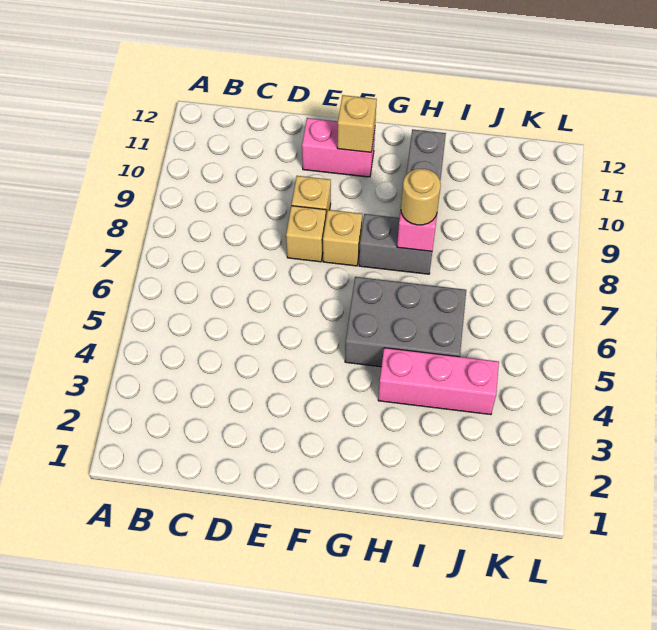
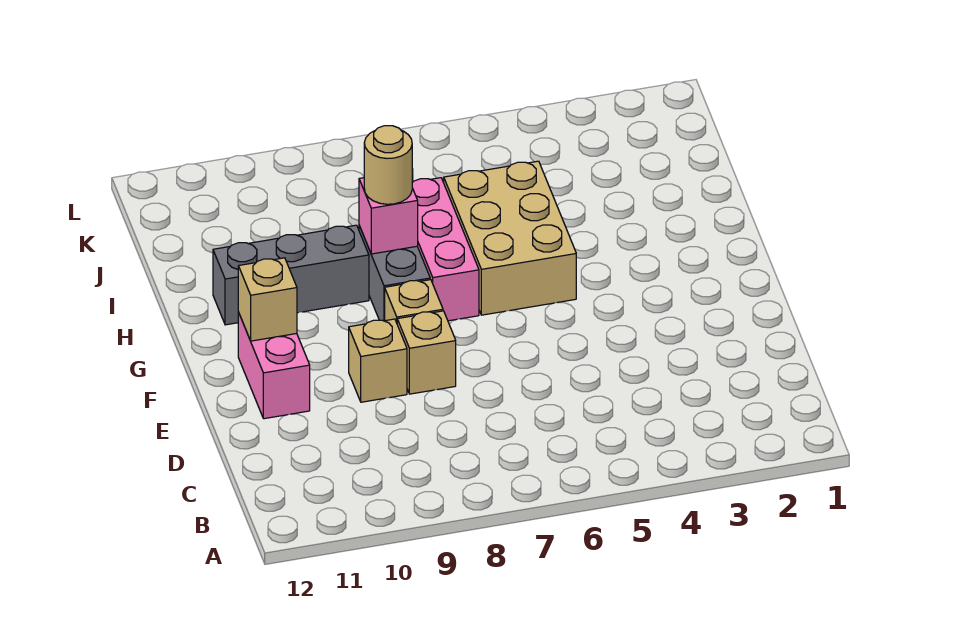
grey brick G5:I6 level 1 -> tan brick G5:I6 level 1
pink brick H4:J4 level 1 -> pink brick G7:I7 level 1

